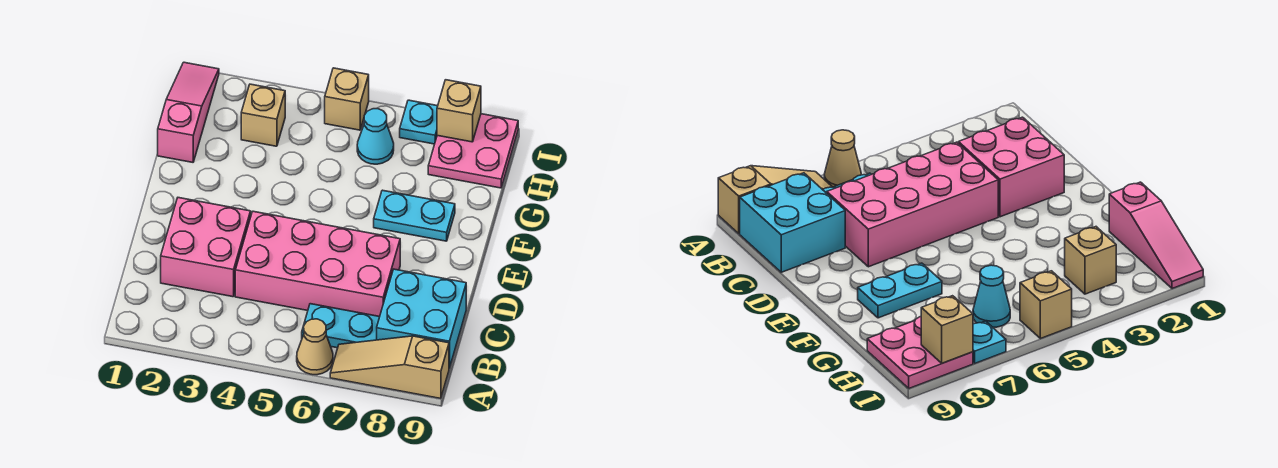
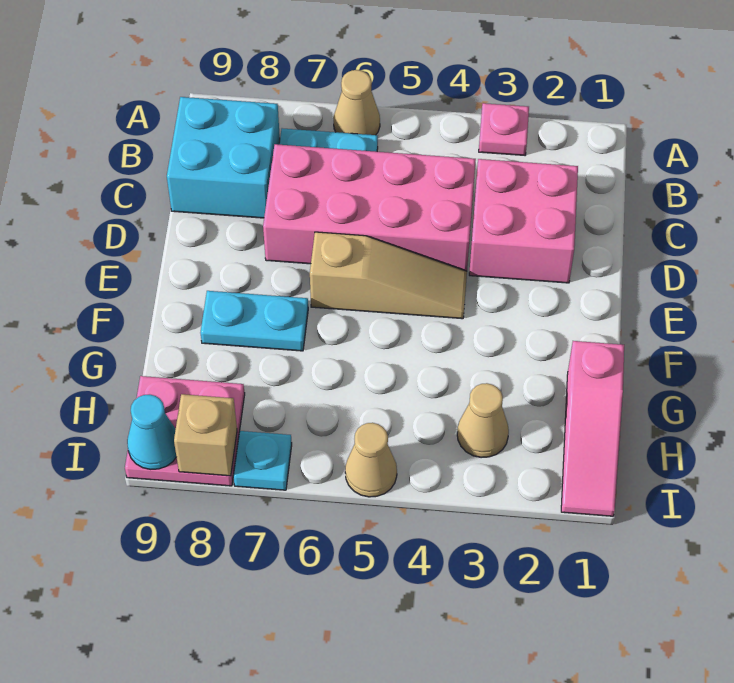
none -> pink plate A3 level 1
tan slope A7:A9 level 1 top 9 -> tan slope E4:E6 level 1 top 6
tan brick H3 level 1 -> tan cone H3 level 1
cyan cone H6 level 1 -> cyan cone I9 level 2
tan brick I5 level 1 -> tan cone I5 level 1

